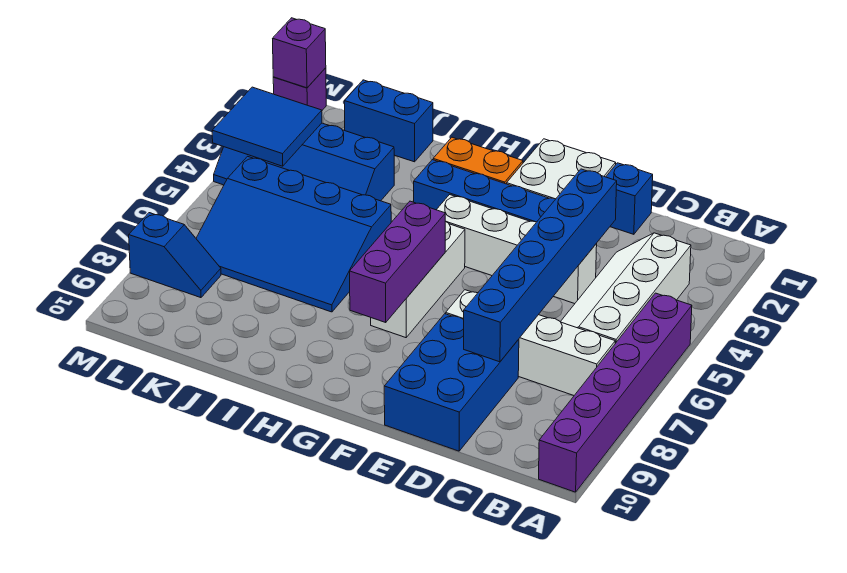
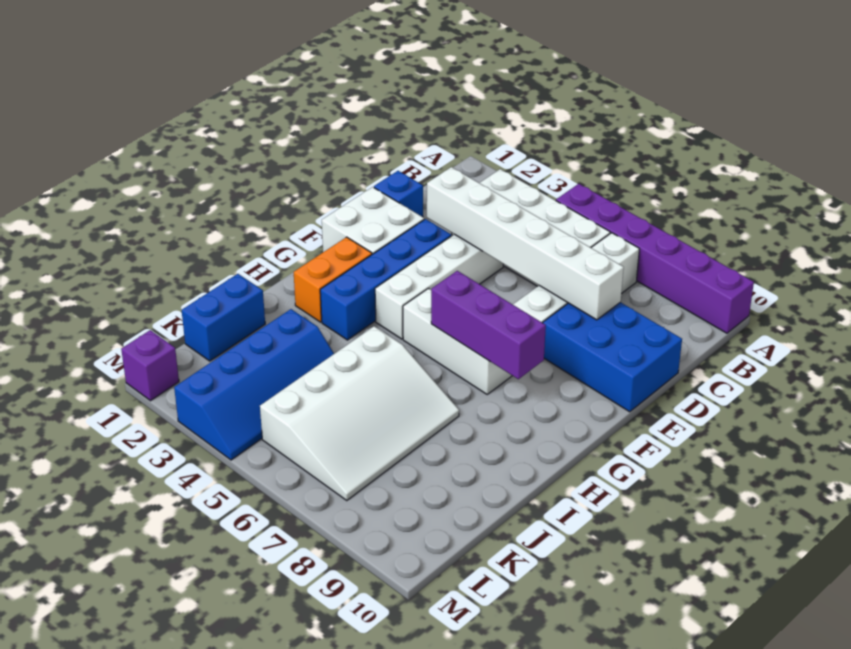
blue brick D3:D8 level 2 -> white brick D3:D8 level 2
blue slope I5:L7 level 1 top 5 -> white slope I5:L7 level 1 top 5
blue tile L3:M4 level 2 -> none
blue slope L8:M8 level 1 top M -> none
purple brick M1 level 2 -> none

